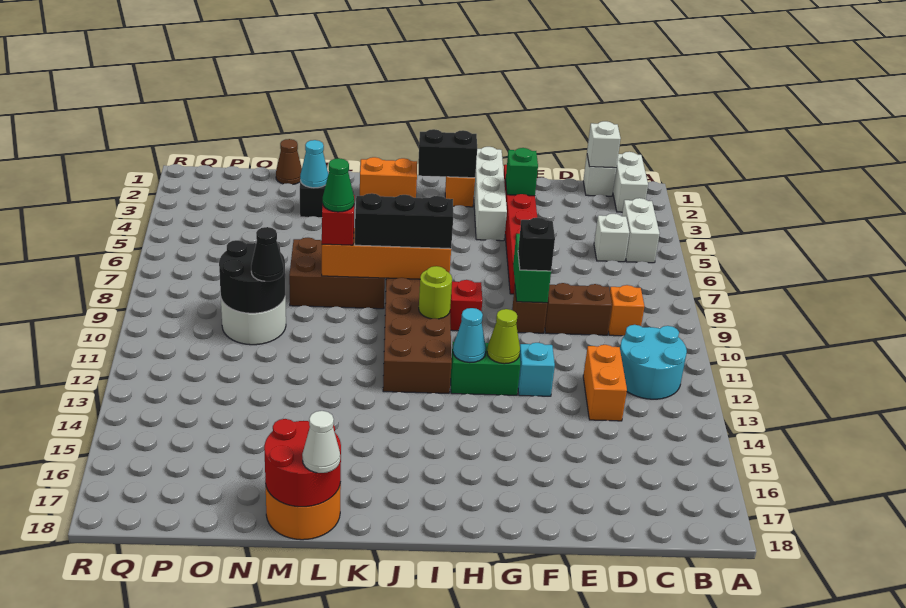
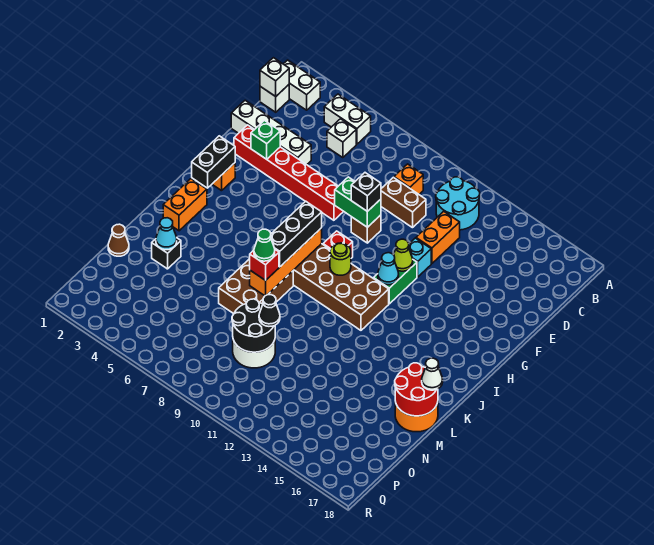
brown brick D9:E9 level 1 -> brown brick D9:D10 level 1
orange brick D12:D13 level 1 -> orange brick D12:E12 level 1
white brick G1:G4 level 1 -> white brick E1:E4 level 1

